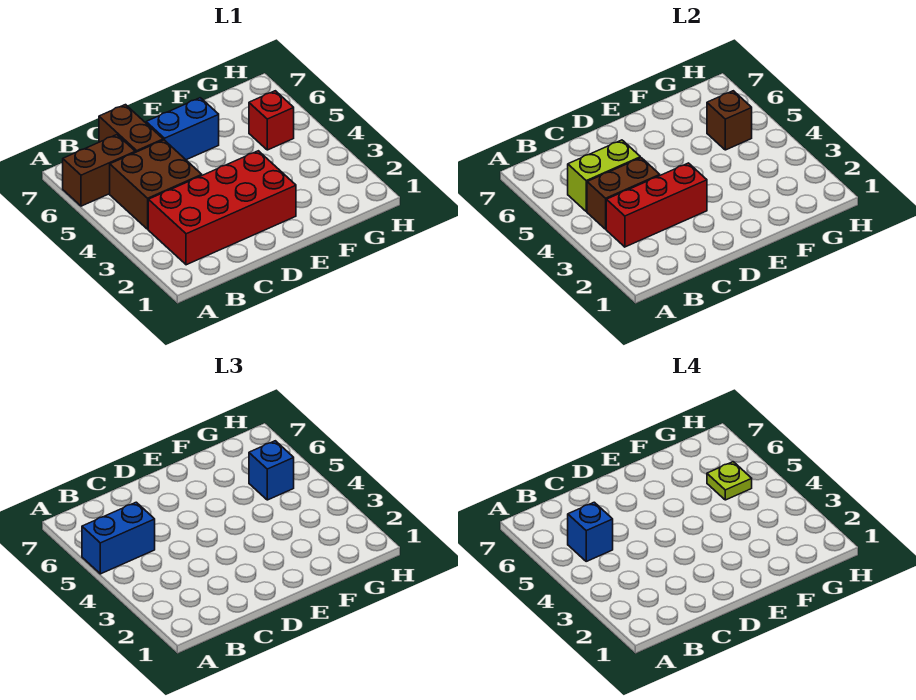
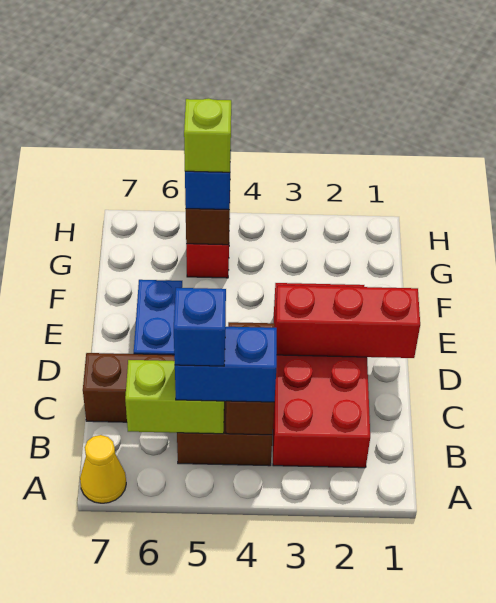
blue brick A5:B5 level 3 -> blue brick B4:B5 level 3
brown brick A6:B6 level 1 -> none
none -> yellow cone A7 level 1
red brick B3:D3 level 2 -> red brick D1:D3 level 2
lime brick B5:C5 level 2 -> lime brick B5:B6 level 2
lime plate G5 level 4 -> lime brick G5 level 4

